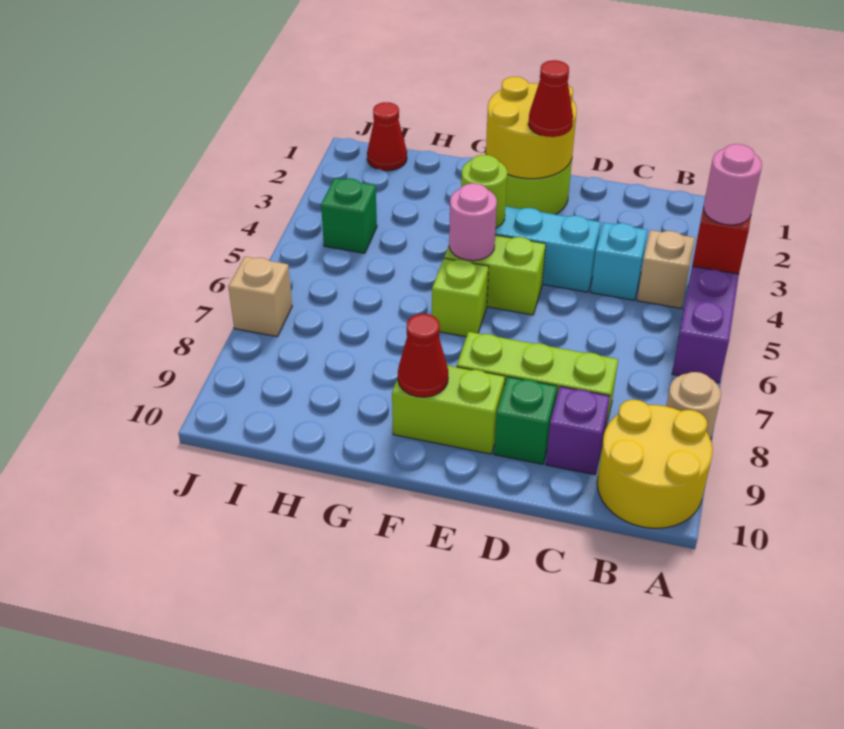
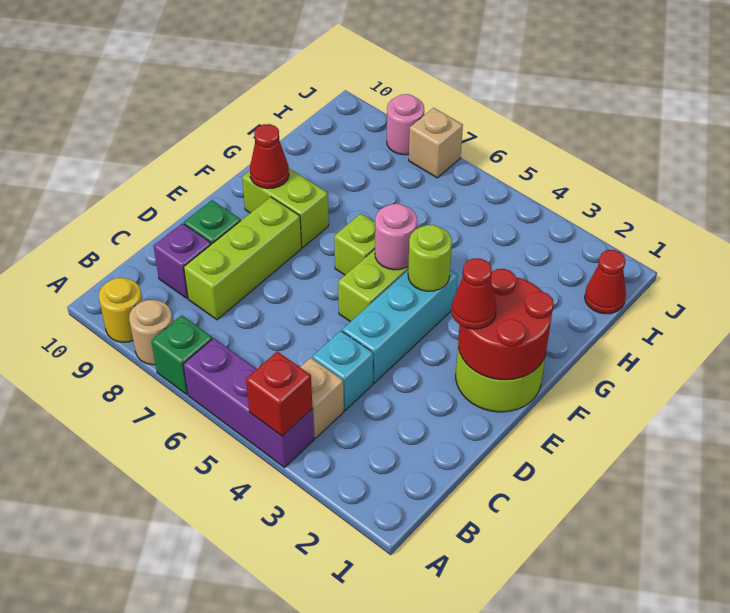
pink round brick A4 level 3 -> pink round brick J8 level 1
yellow round brick A9:B10 level 1 -> yellow round brick A9 level 1
yellow round brick E1:F2 level 2 -> red round brick E1:F2 level 2
lime brick E9:F9 level 1 -> lime brick F8:F9 level 1
green brick I4 level 1 -> green brick A7 level 1

